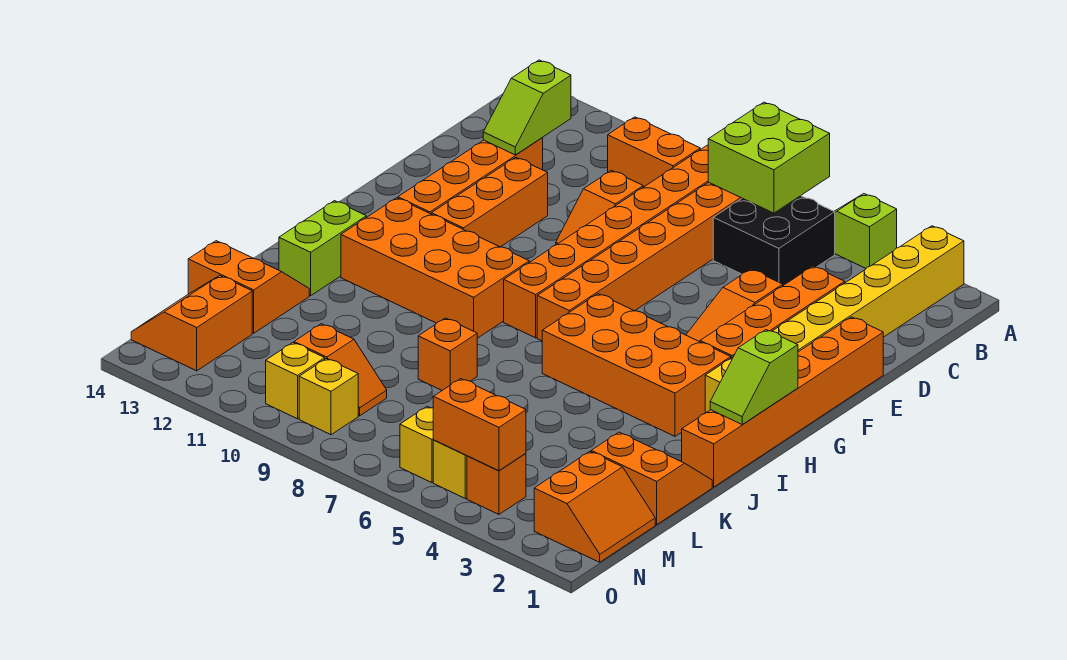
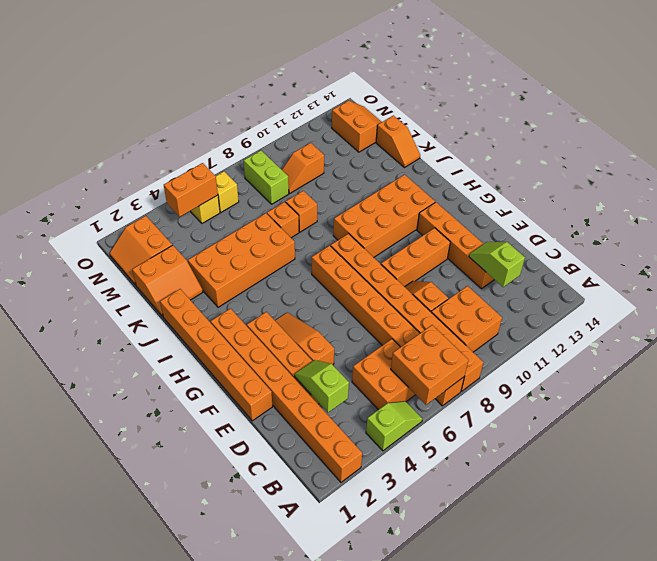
yellow brick A2:H2 level 1 -> orange brick A2:H2 level 1
lime brick A6:B7 level 2 -> orange brick A6:B7 level 2
black brick B5:C6 level 1 -> orange brick B5:C6 level 1
orange brick B9:B10 level 1 -> orange brick B9:C10 level 1
orange brick E11:G11 level 1 -> orange brick F9:F11 level 1
lime slope H1:I1 level 2 top H -> lime slope C3:D3 level 2 top C
orange brick H3:I6 level 1 -> orange brick J3:K6 level 1
lime brick I13:J13 level 1 -> lime brick M8:N8 level 1
orange slope K13:L14 level 1 top L -> orange slope K14:L14 level 1 top L
orange brick N4 level 1 -> orange brick K7 level 1
yellow brick N9 level 1 -> none
yellow brick N10 level 1 -> none

